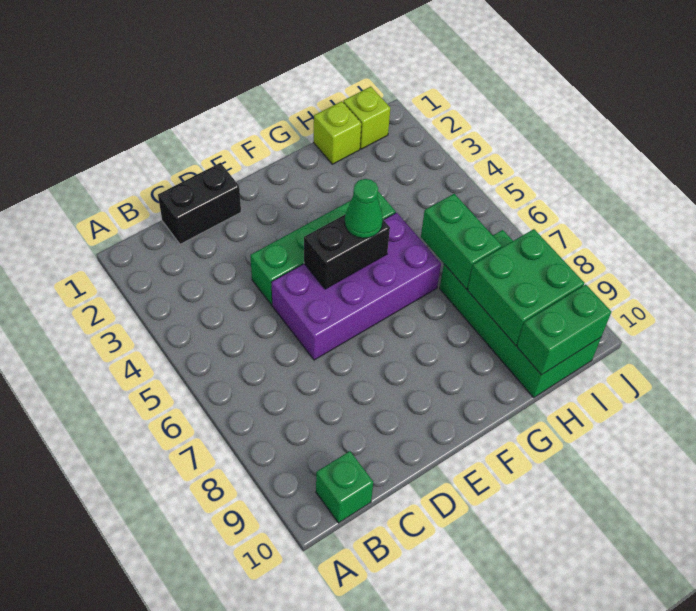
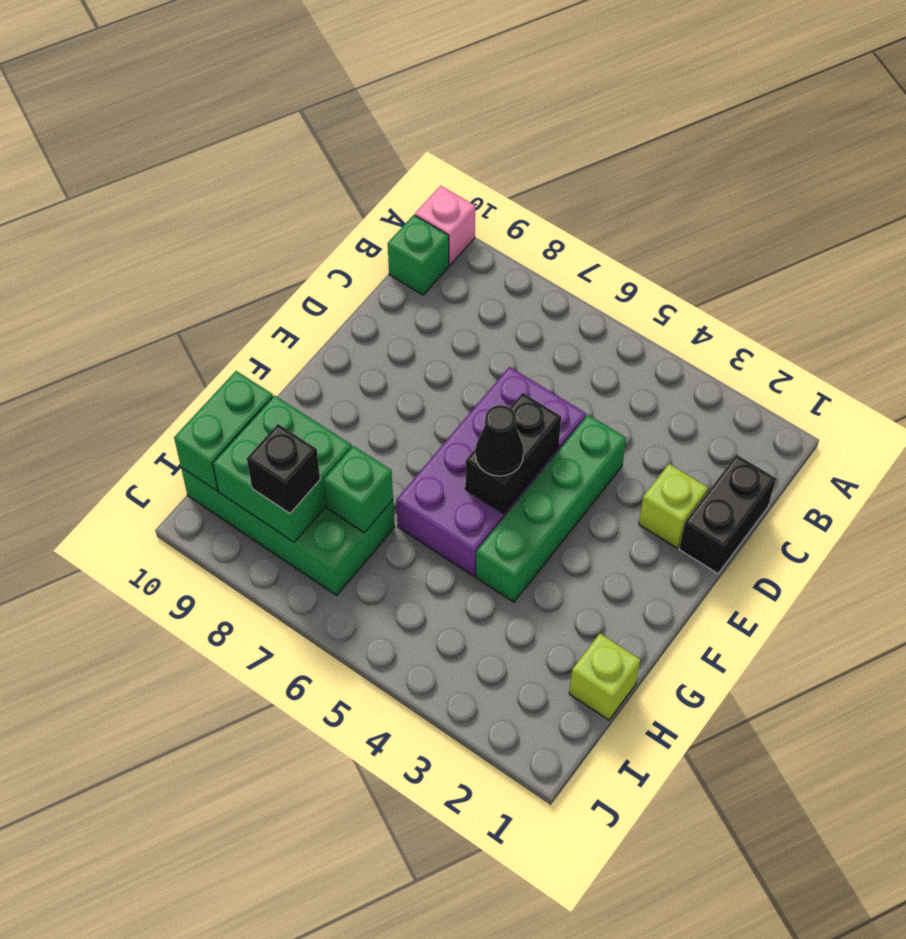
none -> pink brick A10 level 1
green cone F5 level 3 -> black cone F5 level 3
green brick H6:H7 level 2 -> green brick H7 level 2
lime brick I1 level 1 -> lime brick D2 level 1
none -> black brick I8 level 3

